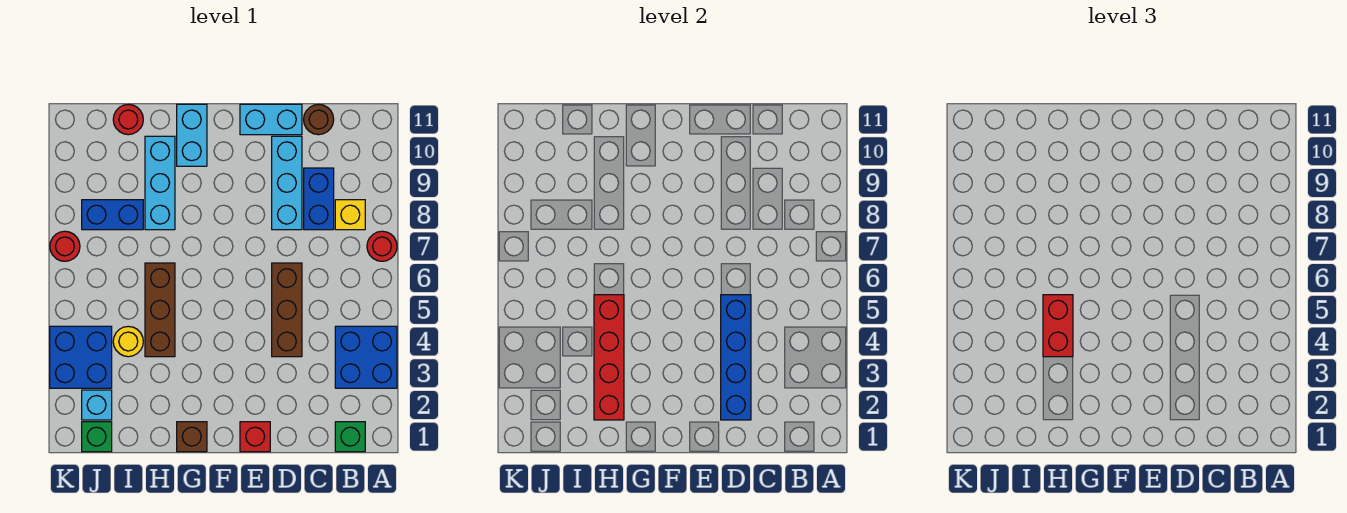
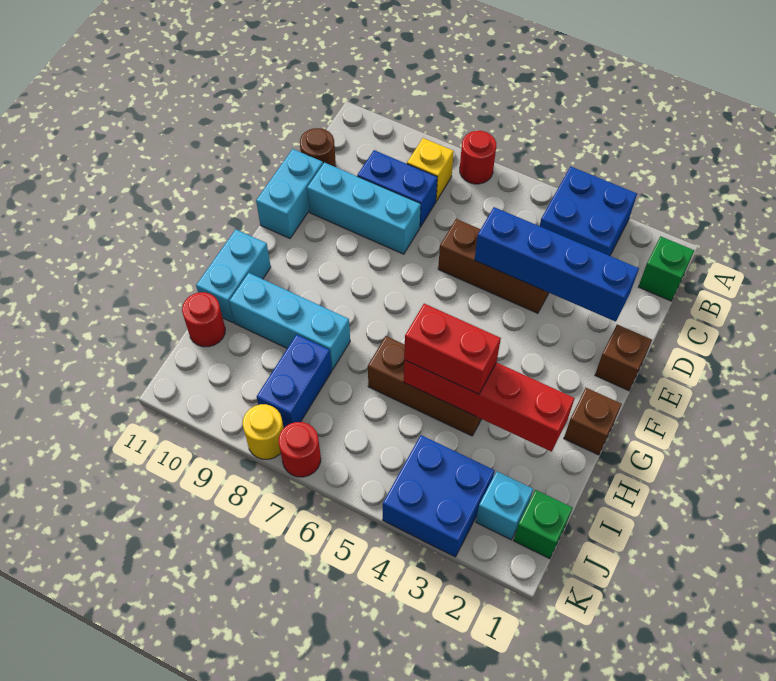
red brick E1 level 1 -> brown brick E1 level 1
cyan brick G10:G11 level 1 -> cyan brick G11:H11 level 1
yellow round brick I4 level 1 -> yellow round brick K8 level 1

